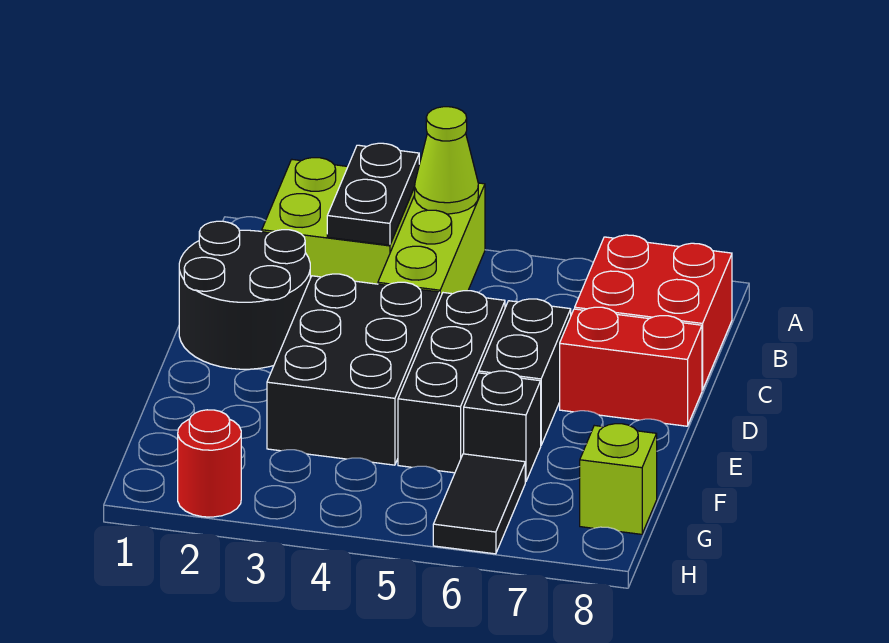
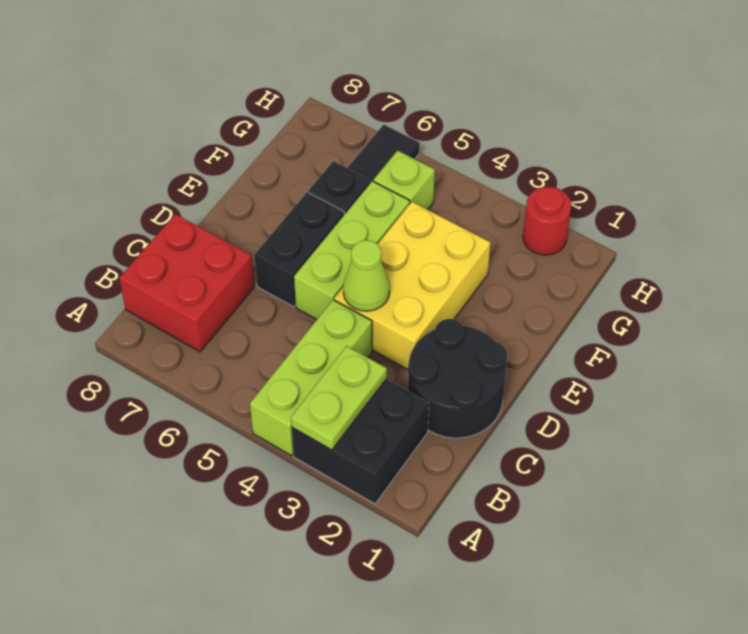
lime brick A2:B3 level 1 -> black brick A2:B3 level 1
black plate A3:B3 level 2 -> lime plate A3:B3 level 2
lime cone A4 level 2 -> lime cone D4 level 2
black brick D3:F4 level 1 -> yellow brick D3:F4 level 1
black brick D5:F5 level 1 -> lime brick D5:F5 level 1
red brick D7:D8 level 1 -> none
lime brick G8 level 1 -> lime brick G5 level 1

